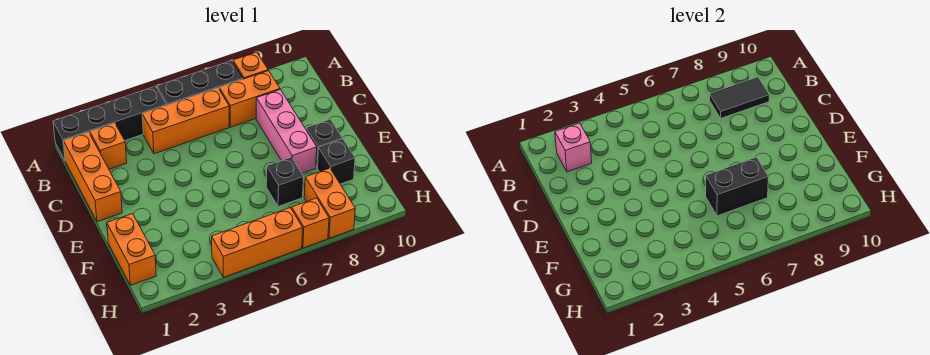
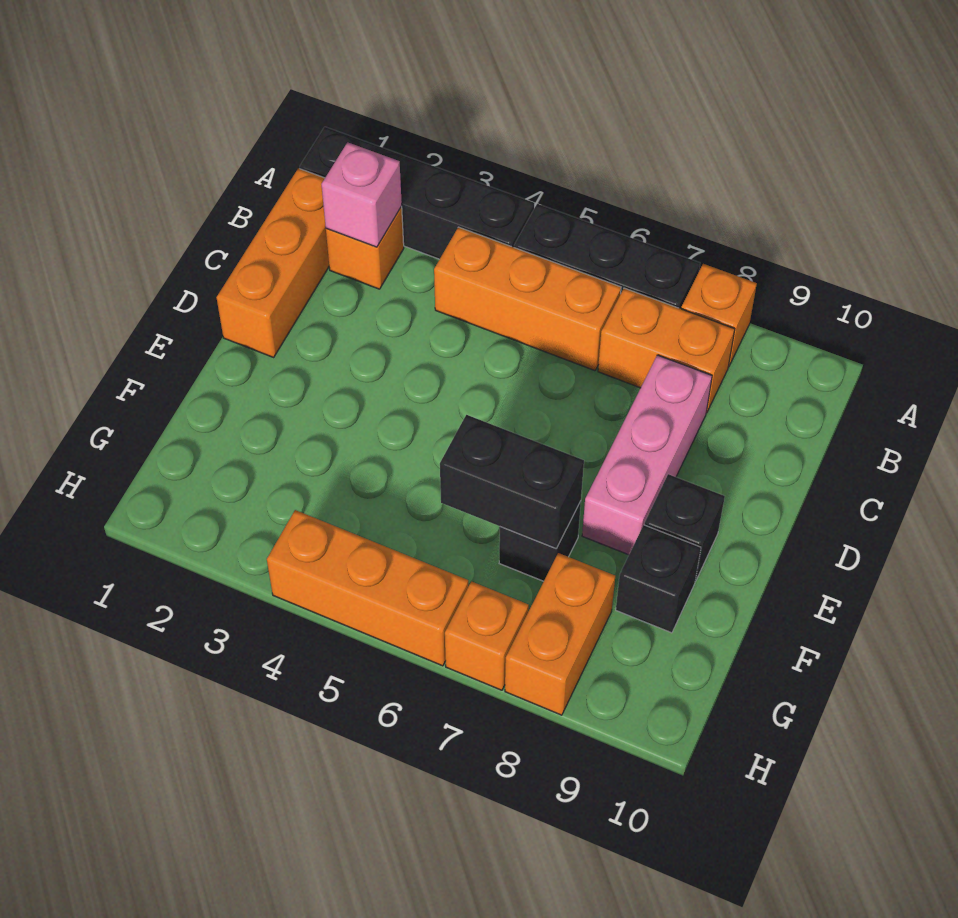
black tile B8:B9 level 2 -> none
orange brick F1:G1 level 1 -> none

